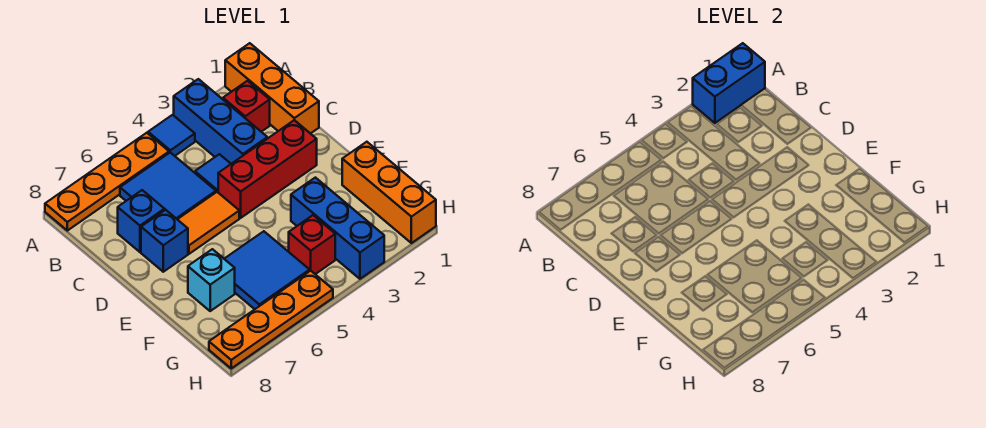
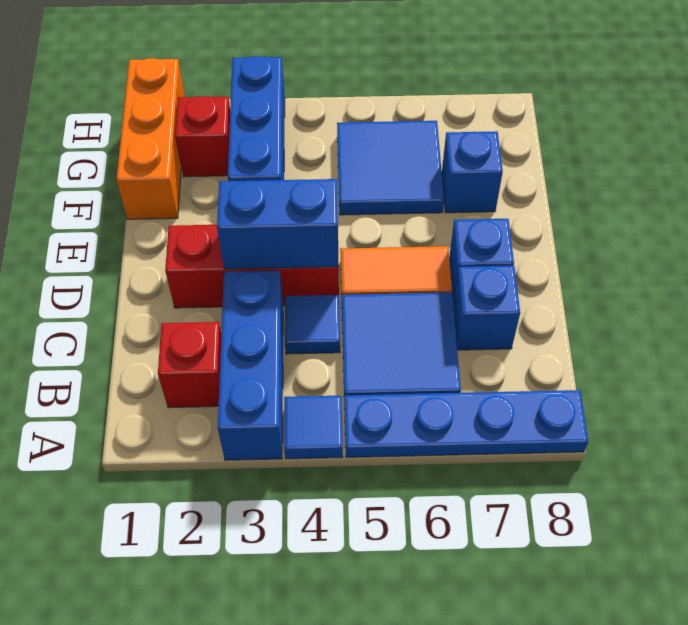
orange brick A1:C1 level 1 -> none
blue brick A1:A2 level 2 -> blue brick D3:D4 level 2
orange plate A5:A8 level 1 -> blue plate A5:A8 level 1
cyan brick F7 level 1 -> blue brick F7 level 1
red brick G4 level 1 -> red brick G2 level 1
orange plate H5:H8 level 1 -> none

